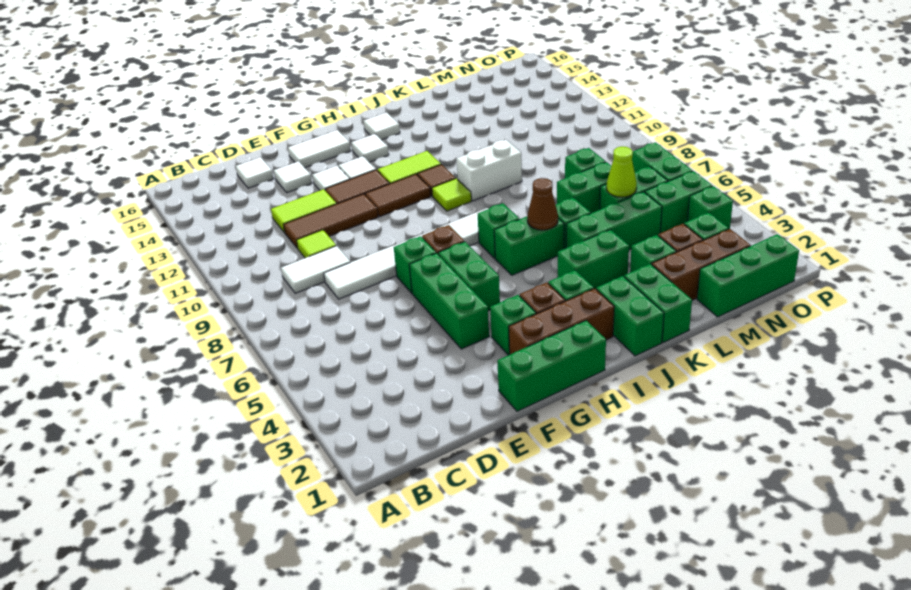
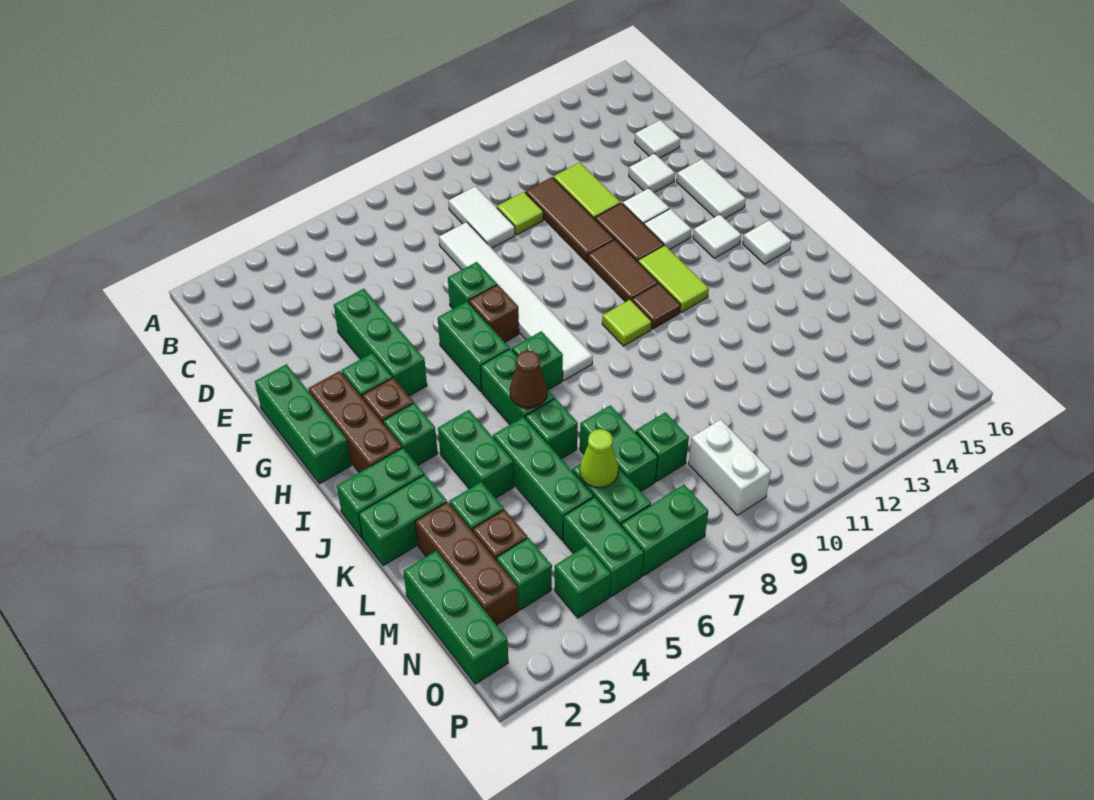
green brick F4:F6 level 1 -> green brick E4:G4 level 1
green brick G5:G6 level 1 -> green brick G6:H6 level 1
white brick J10:K10 level 1 -> white brick N9:O9 level 1

